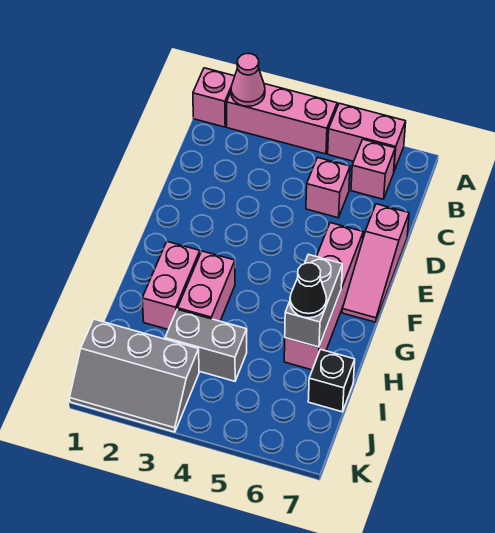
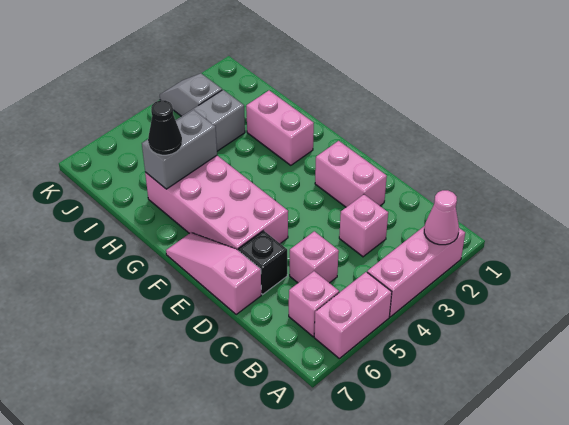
pink brick A1 level 1 -> pink brick C3 level 1
pink brick E6:H6 level 1 -> pink brick E5:H6 level 1
pink brick G3:H3 level 1 -> pink brick D2:E2 level 1
grey brick G6:H6 level 2 -> grey brick H5:H6 level 2
black brick I7 level 1 -> black brick D6 level 1
grey slope J1:K3 level 1 top J -> grey slope J3:K3 level 1 top J

